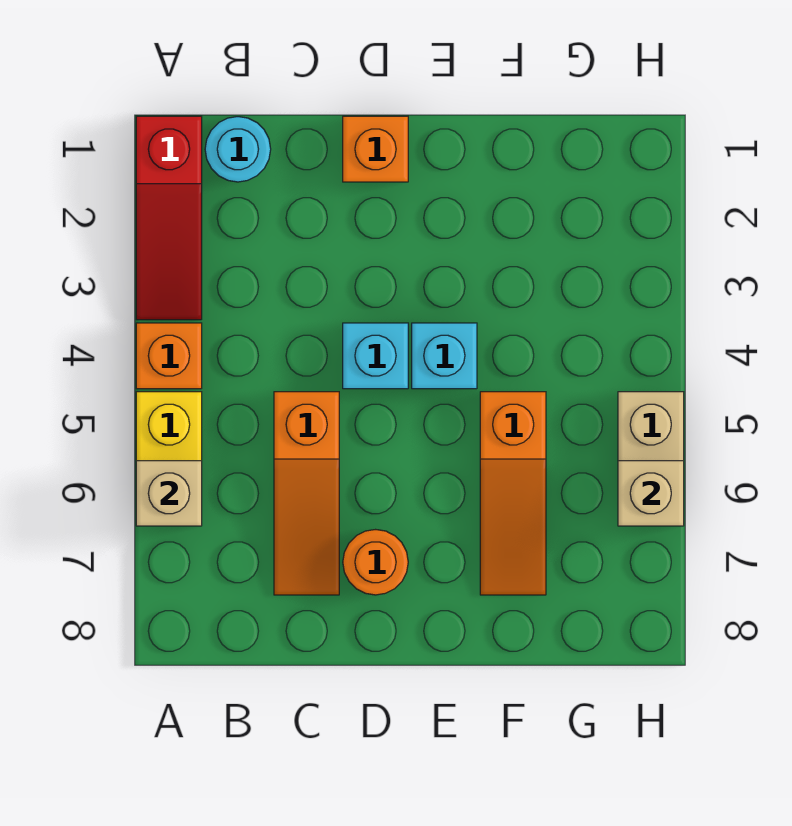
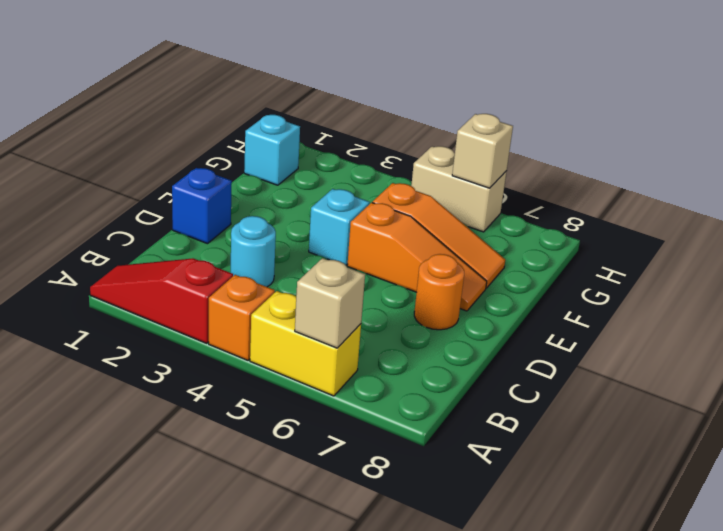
red slope A1:A3 level 1 top 1 -> red slope A1:A3 level 1 top 3
cyan round brick B1 level 1 -> cyan round brick C3 level 1
orange slope C5:C7 level 1 top 5 -> orange slope E5:E7 level 1 top 5
orange brick D1 level 1 -> blue brick D1 level 1
cyan brick D4 level 1 -> cyan brick G1 level 1

